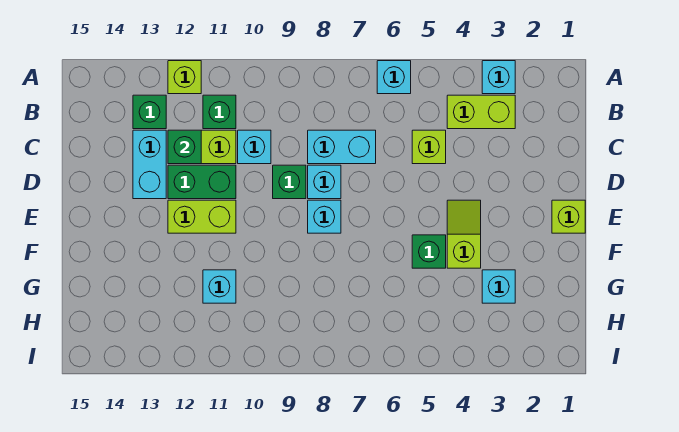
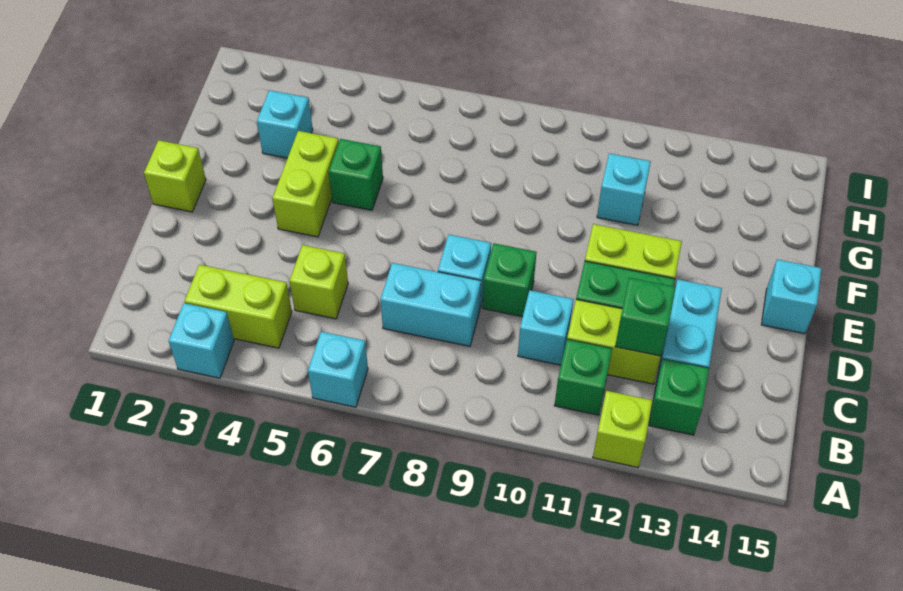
lime slope E4:F4 level 1 top F -> lime brick E4:F4 level 1
cyan brick E8 level 1 -> cyan brick E15 level 1

